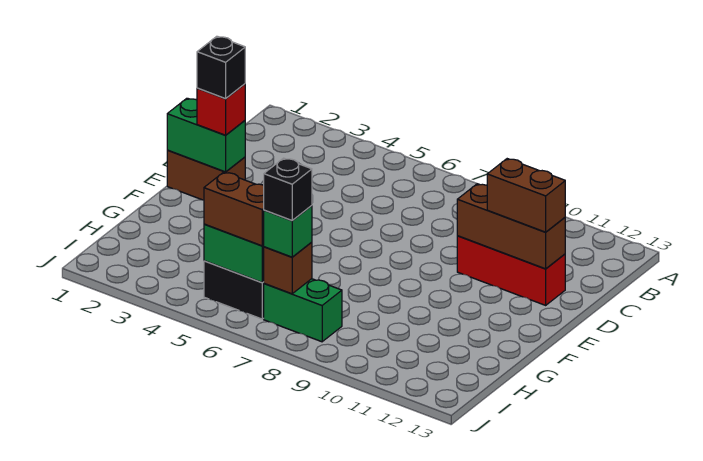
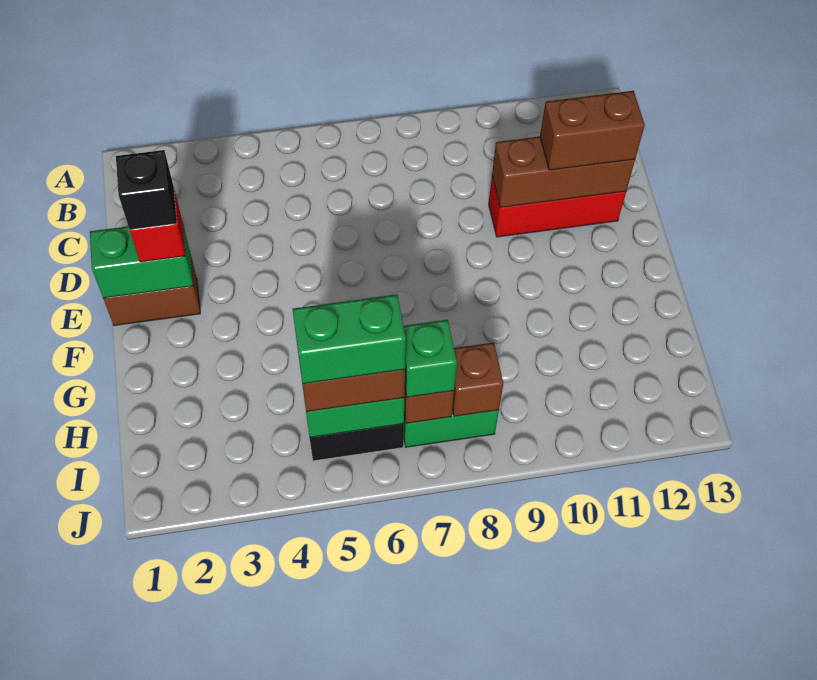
none -> green brick I5:I6 level 4
black brick I7 level 4 -> none
none -> brown brick I8 level 2

